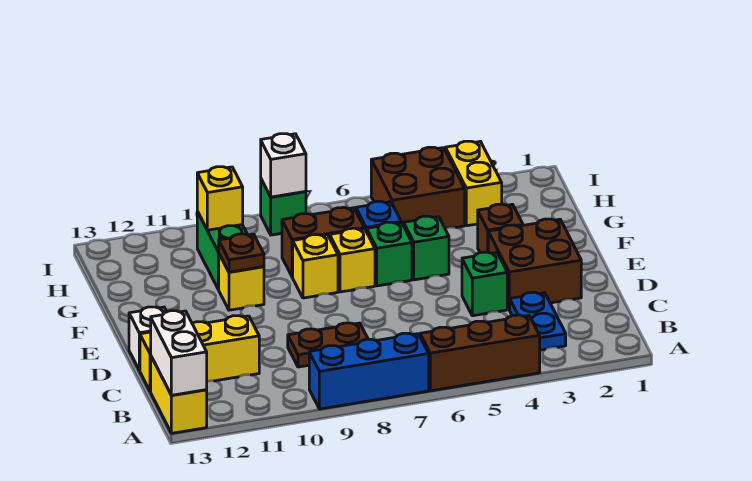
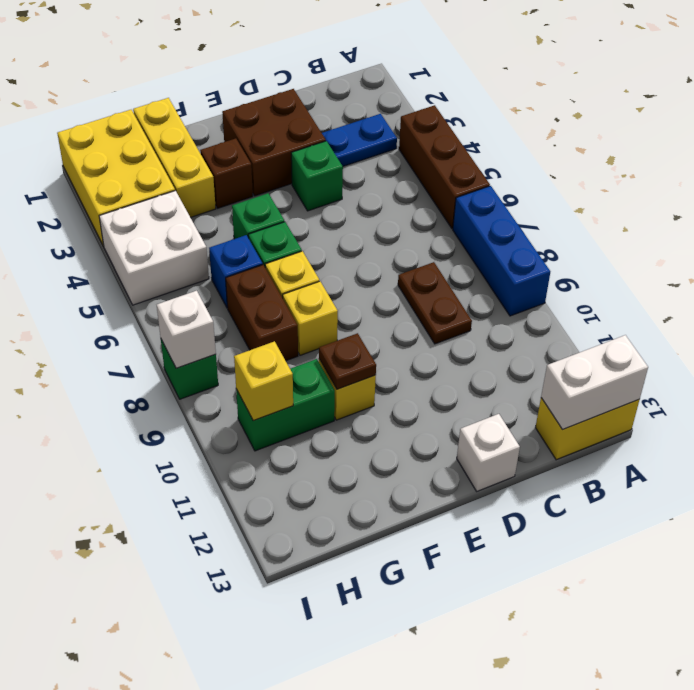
yellow brick C11:C13 level 1 -> yellow brick G1:G3 level 1
yellow brick H3:I3 level 1 -> yellow brick H1:I3 level 1
brown brick H4:I5 level 1 -> white brick H4:I5 level 1

